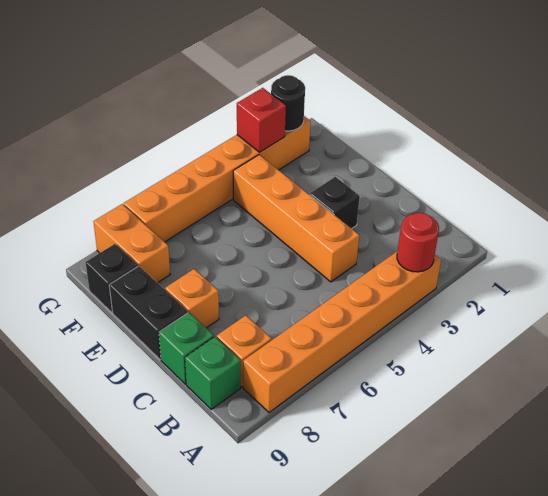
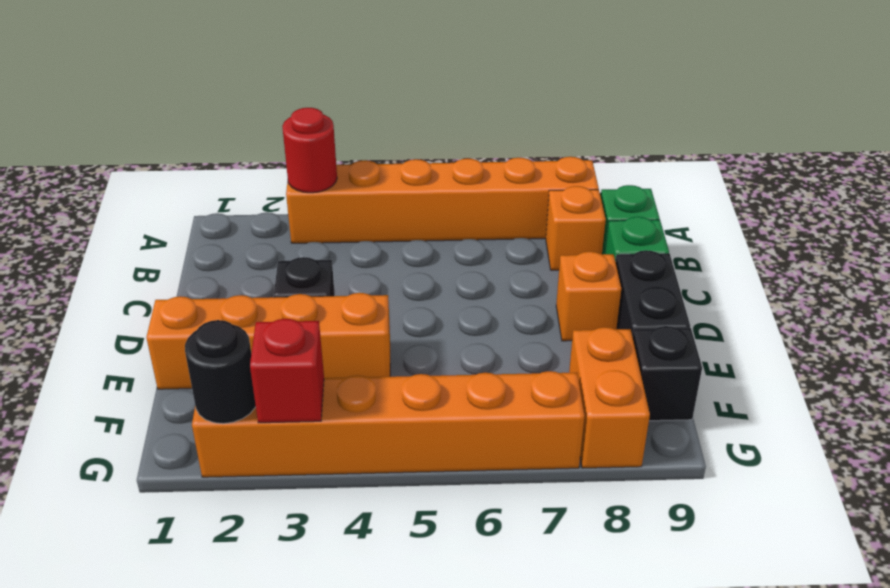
orange brick C4:F4 level 1 -> orange brick E1:E4 level 1

